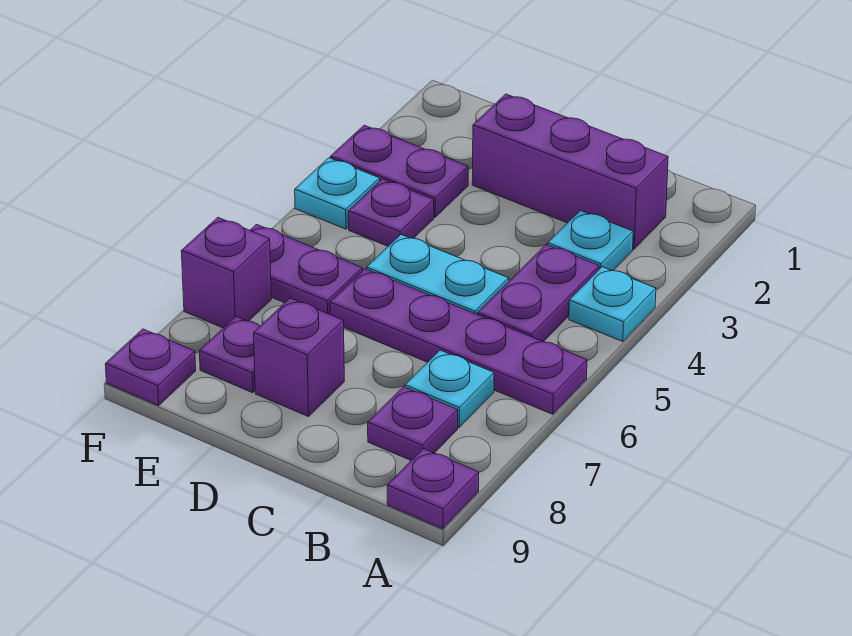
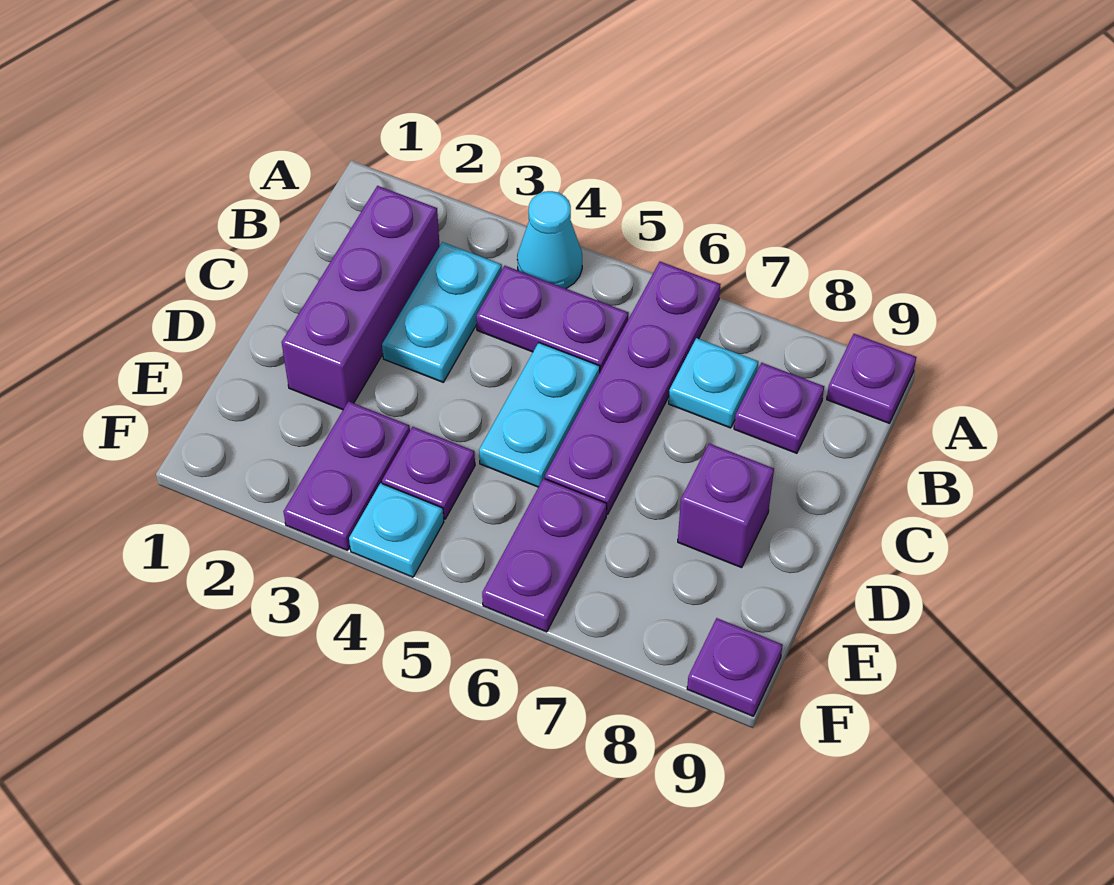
cyan plate A4 level 1 -> cyan cone A4 level 1
cyan plate B3 level 1 -> cyan plate B3:C3 level 1
purple plate E8 level 1 -> none
purple brick F7 level 1 -> none

